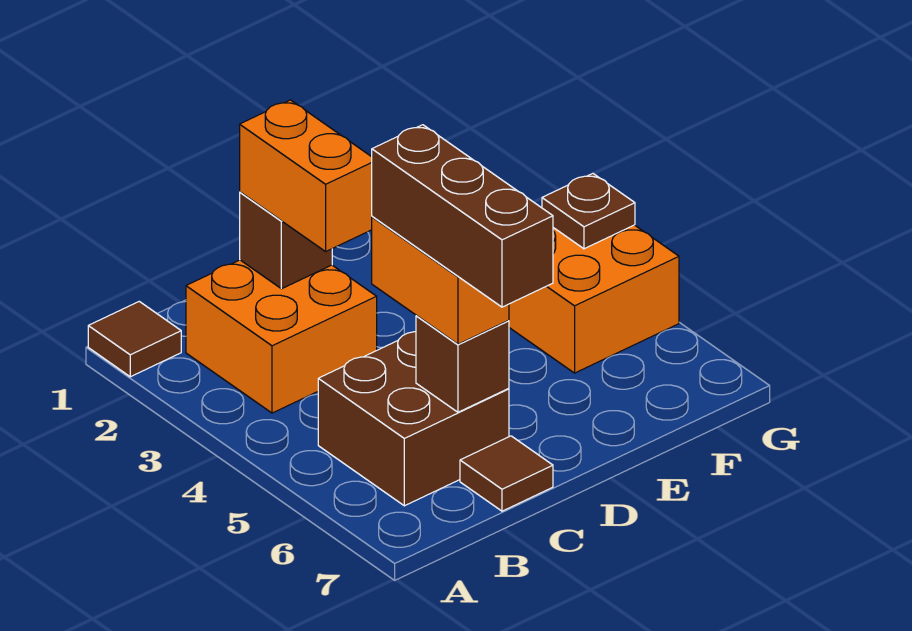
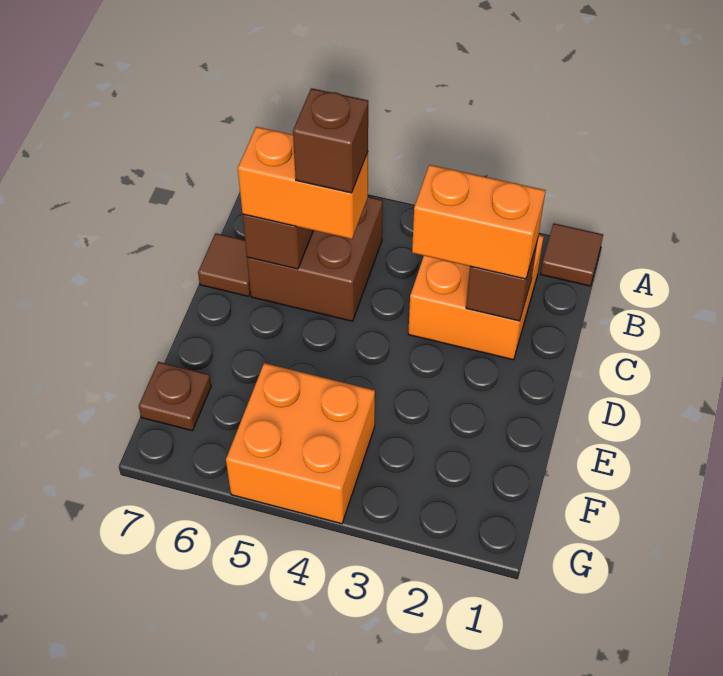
brown brick C5:C7 level 4 -> brown brick C5 level 4
brown plate G4 level 2 -> brown plate F7 level 1

